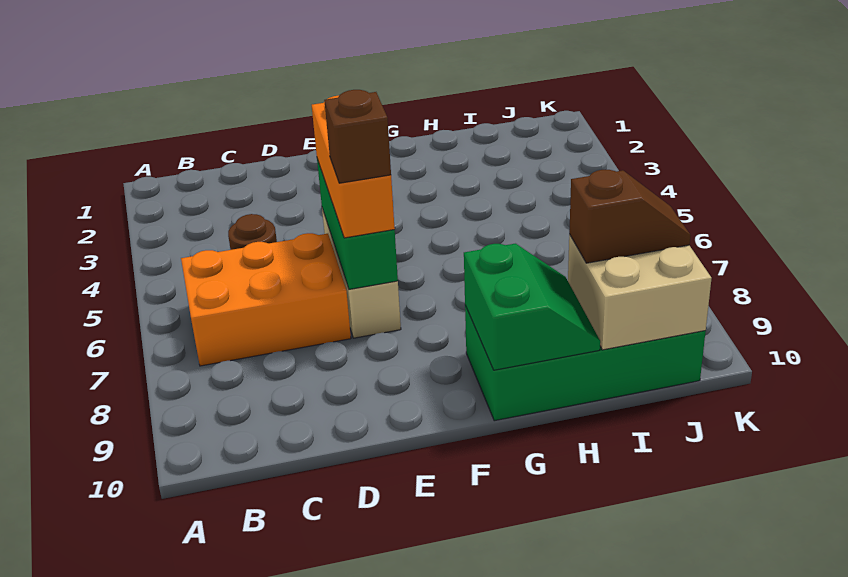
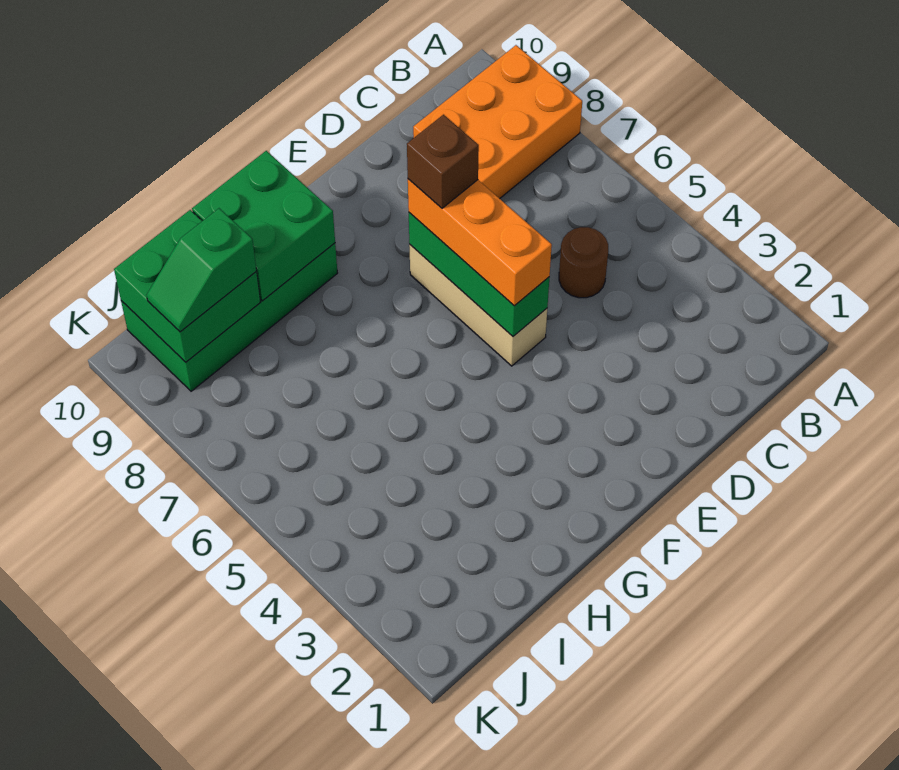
orange brick B6:D7 level 1 -> orange brick A8:C9 level 1
green slope G9:H10 level 2 top G -> green brick G9:H10 level 2
tan brick I9:J10 level 2 -> green brick I9:J10 level 2
brown slope I9:J9 level 3 top I -> green slope I9:J9 level 3 top I

